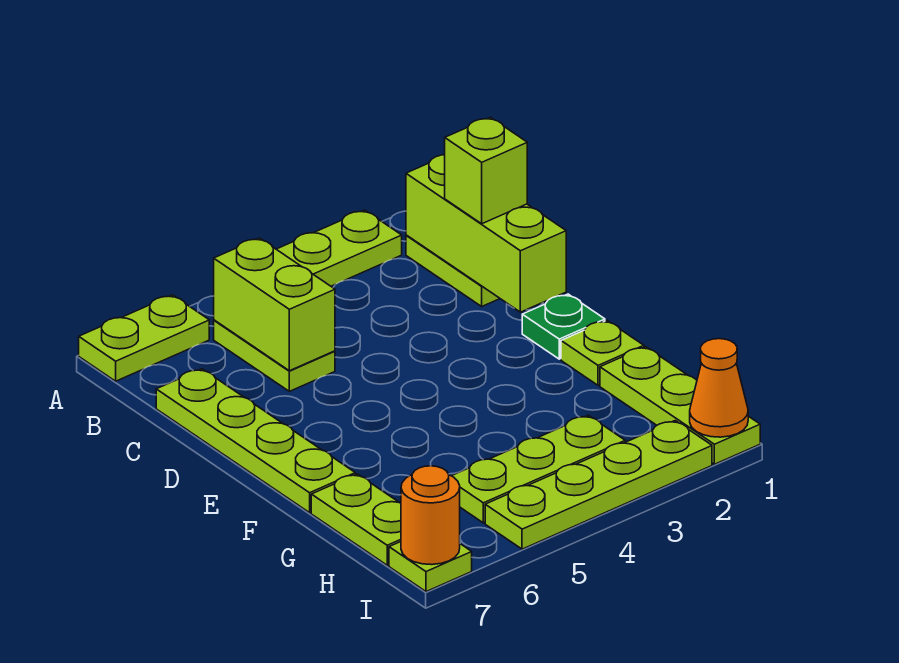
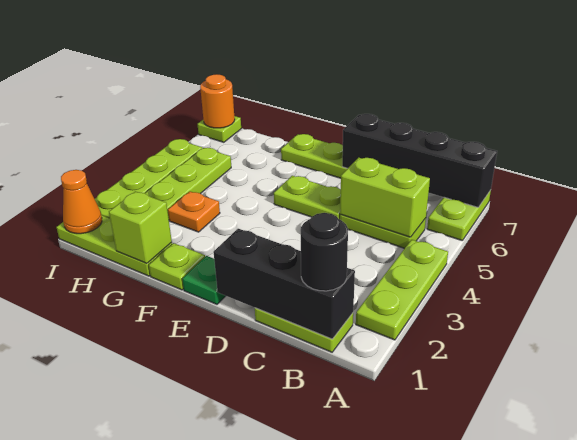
none -> black brick A7:D7 level 2
lime brick B1:D1 level 2 -> black brick B1:D1 level 2
none -> black round brick B1 level 3
lime brick C1 level 3 -> lime brick G1 level 2
none -> orange plate G3 level 1
lime plate G7:H7 level 1 -> lime plate D5:E5 level 1

